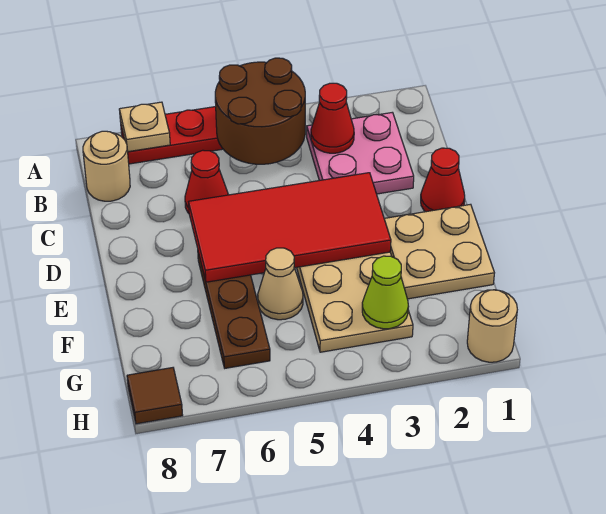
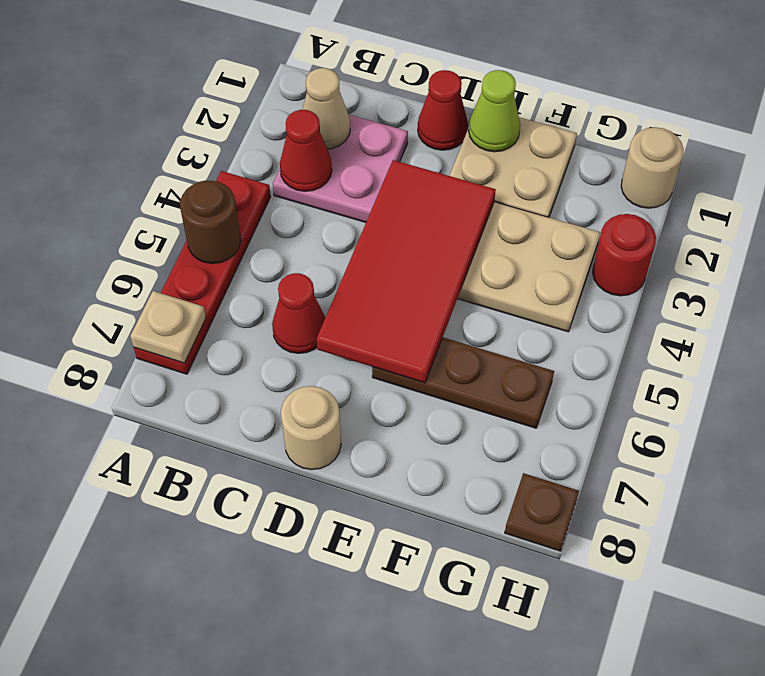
brown round brick A4:B5 level 2 -> brown round brick A5 level 2
tan round brick B8 level 1 -> tan round brick D8 level 1
tan cone F5 level 1 -> tan cone B2 level 2
lime cone G3 level 2 -> lime cone E1 level 2
none -> red round brick H3 level 1
brown tile H8 level 1 -> brown plate H8 level 1

